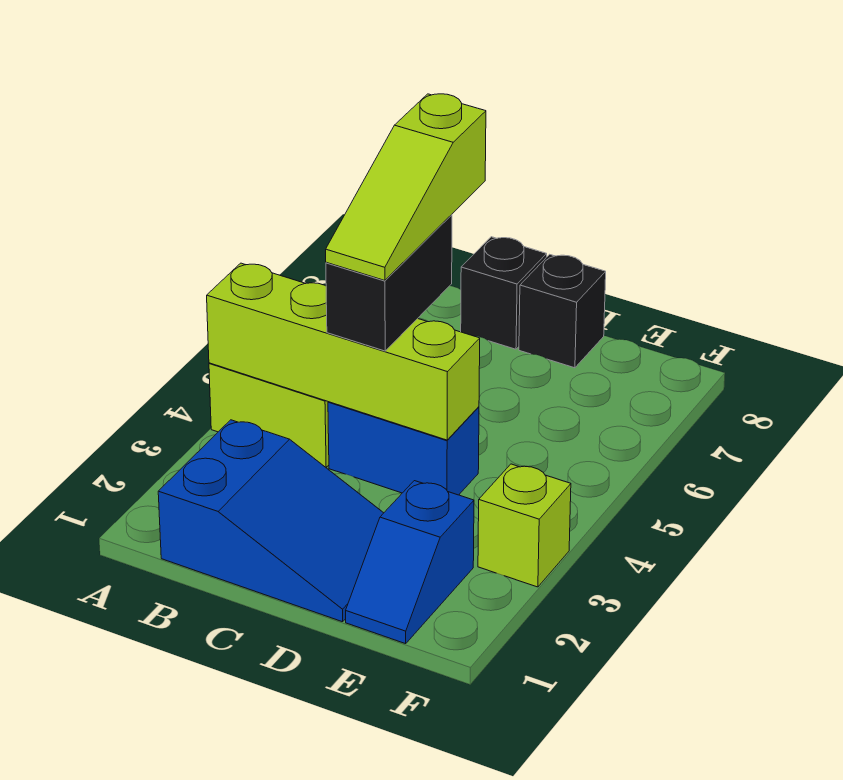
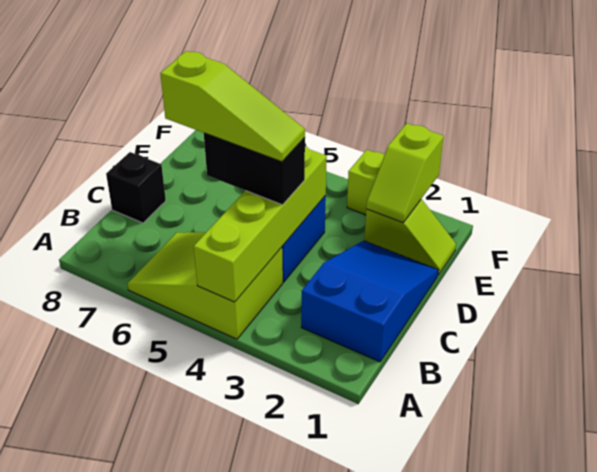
black brick D8 level 1 -> none
blue slope E1:E2 level 1 top 2 -> lime slope E1:E2 level 1 top 2
none -> lime slope E2:F2 level 2 top F

